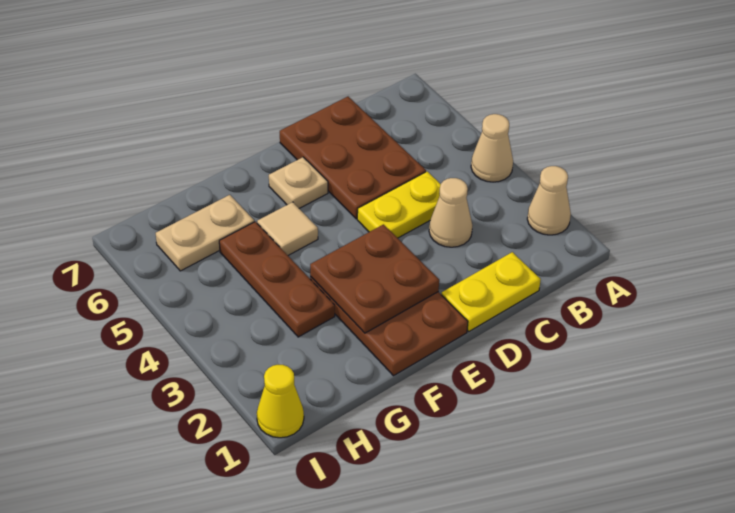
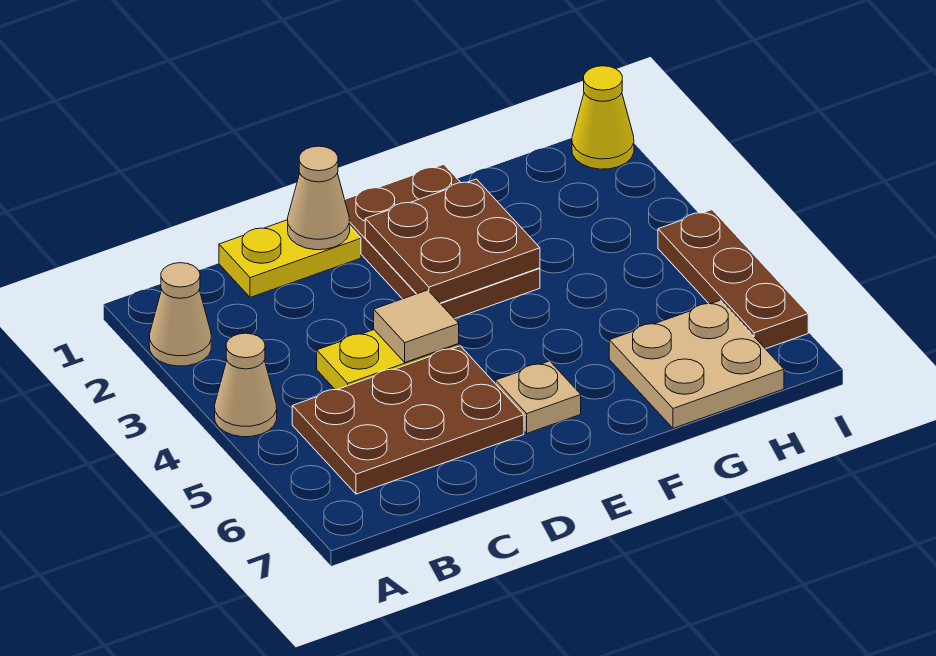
tan cone C3 level 1 -> tan cone D1 level 2
brown plate C5:D7 level 1 -> brown plate B5:D6 level 1
tan tile F5 level 1 -> tan tile D4 level 2
brown plate G3:G5 level 1 -> brown plate I4:I6 level 1
tan plate G6:H6 level 1 -> tan plate G6:H7 level 1

